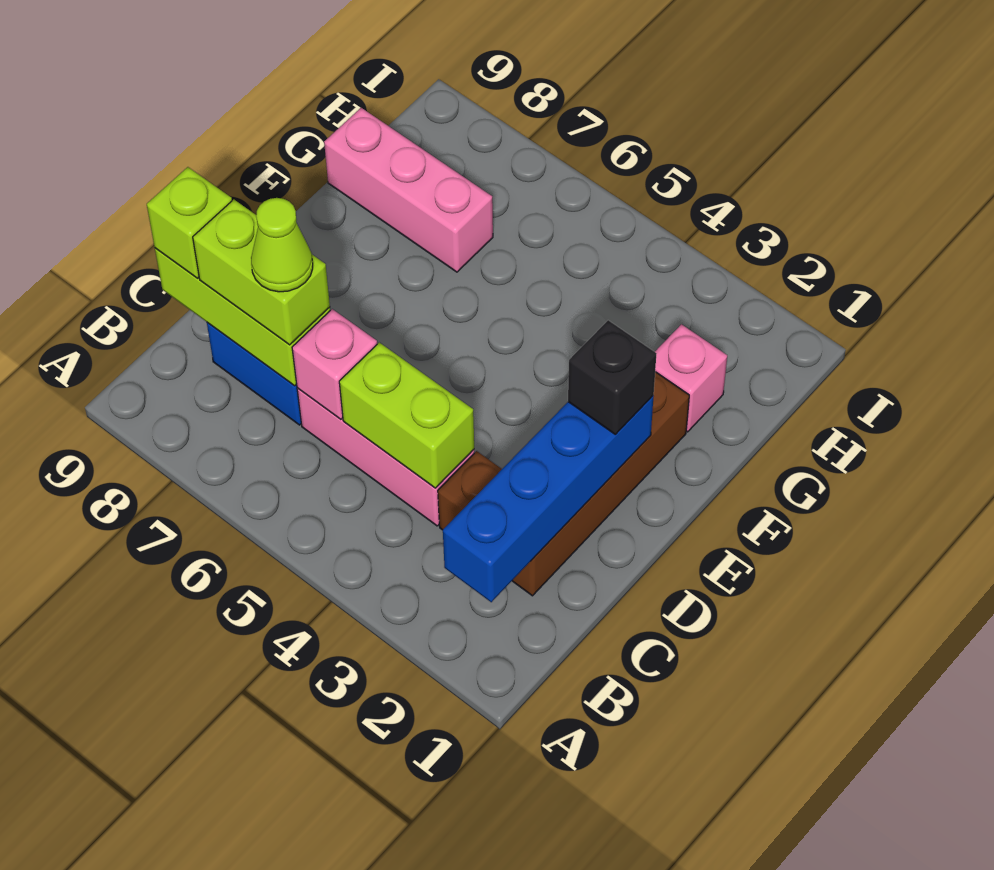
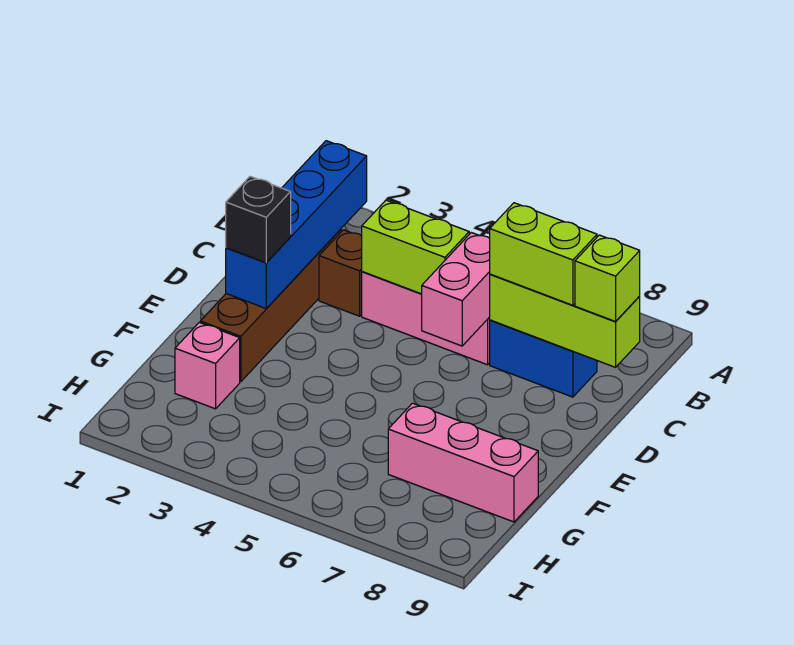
pink brick C6 level 2 -> pink brick C6:D6 level 2
lime cone C7 level 4 -> none

